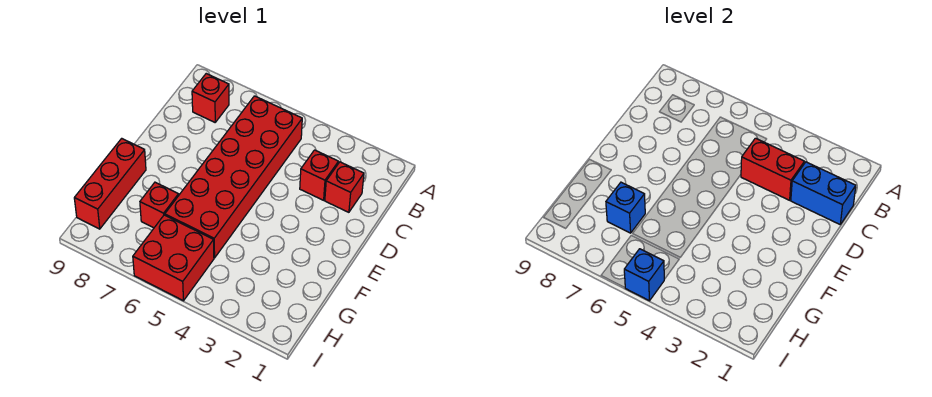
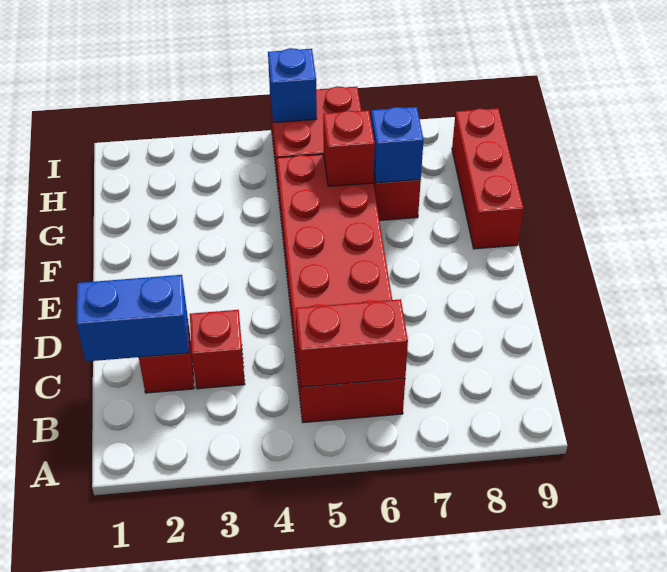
red brick B8 level 1 -> red brick G6 level 2
red brick C3:C4 level 2 -> red brick B5:B6 level 2

